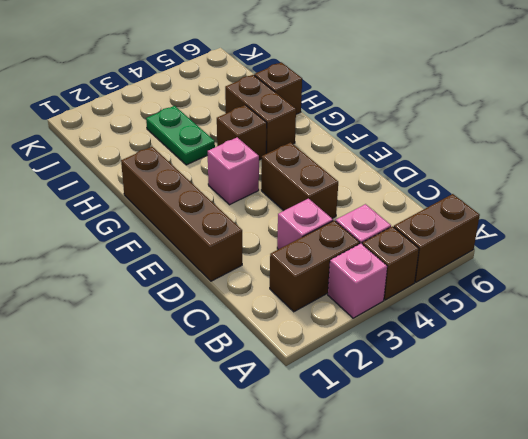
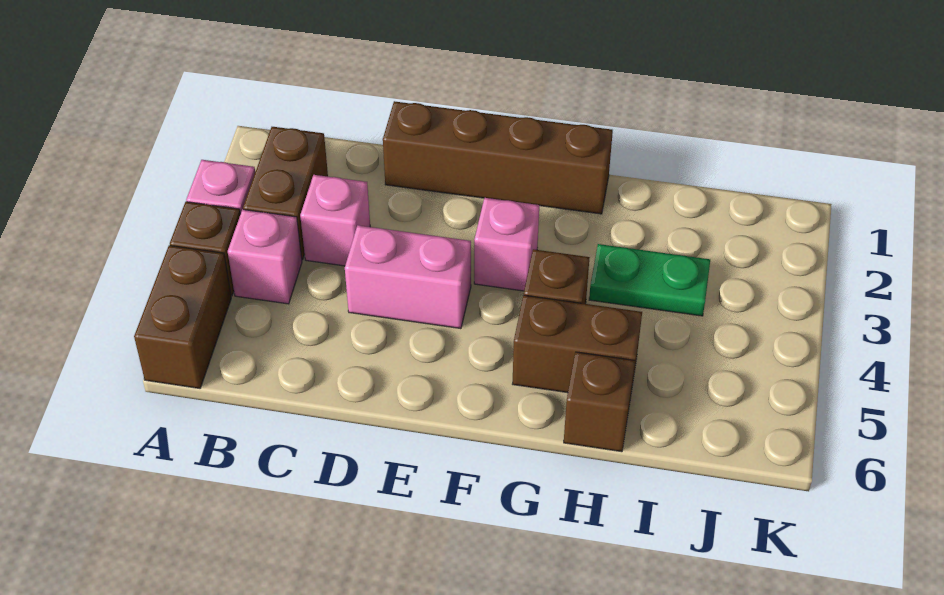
brown brick D4:E4 level 1 -> pink brick D4:E4 level 1

